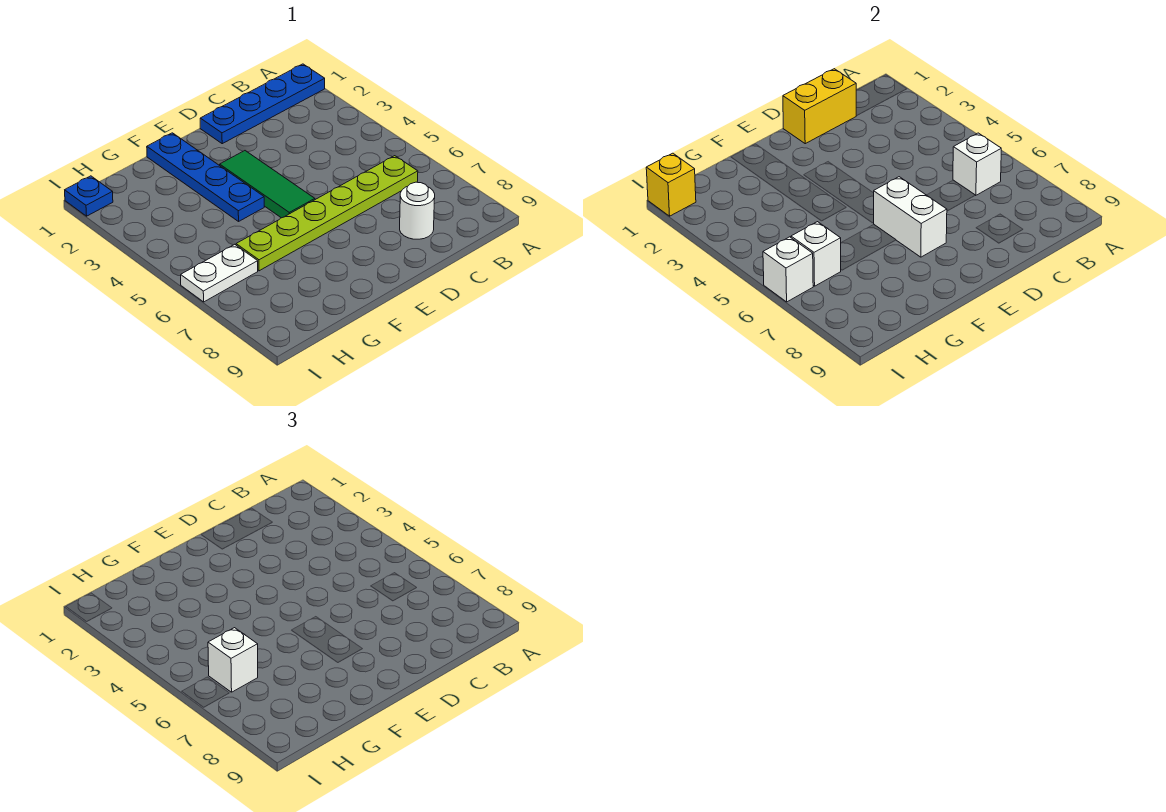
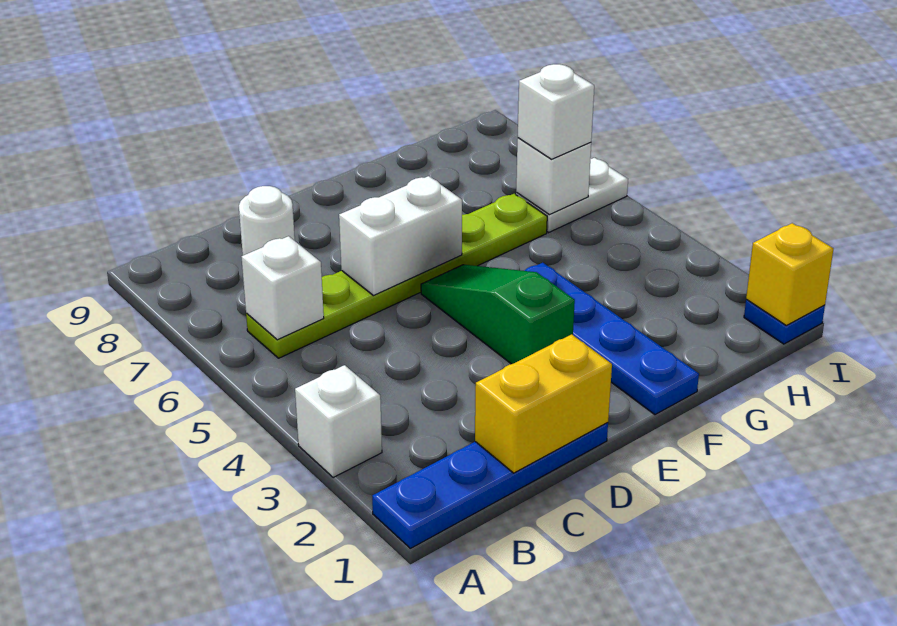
green tile E3:E5 level 1 -> green slope E3:E5 level 1 top 3
white brick E6:E7 level 2 -> white brick D6:E6 level 2
white brick I6 level 2 -> white brick A3 level 1

